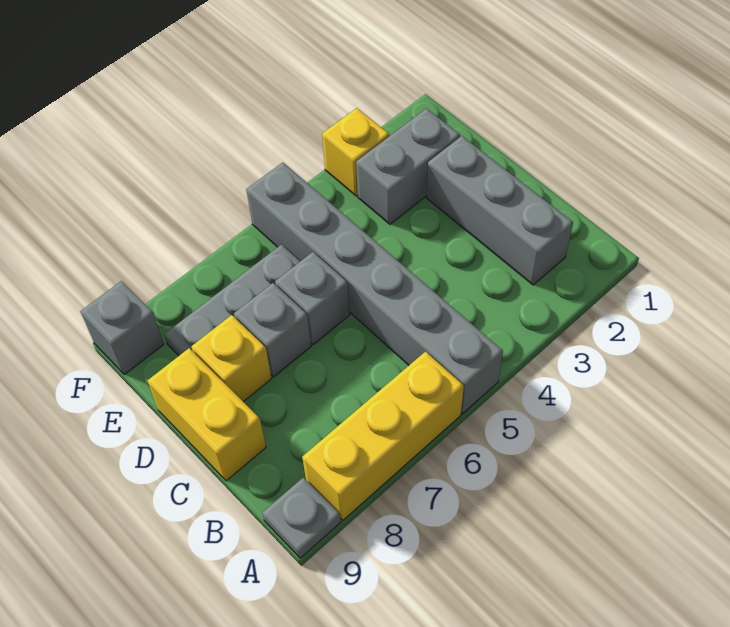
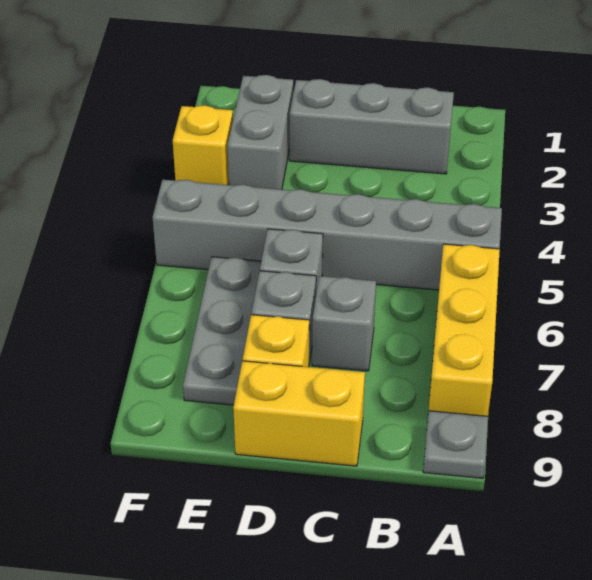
grey brick F9 level 1 -> grey brick C7 level 1

